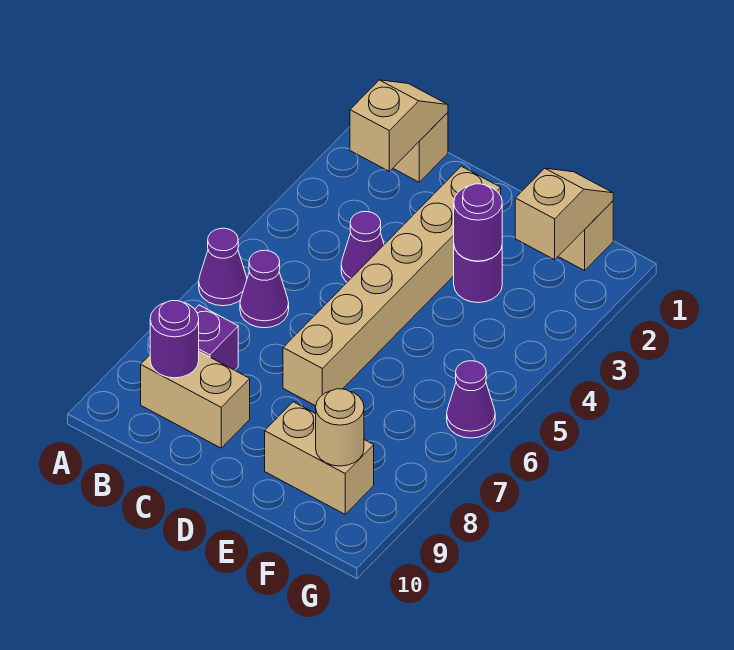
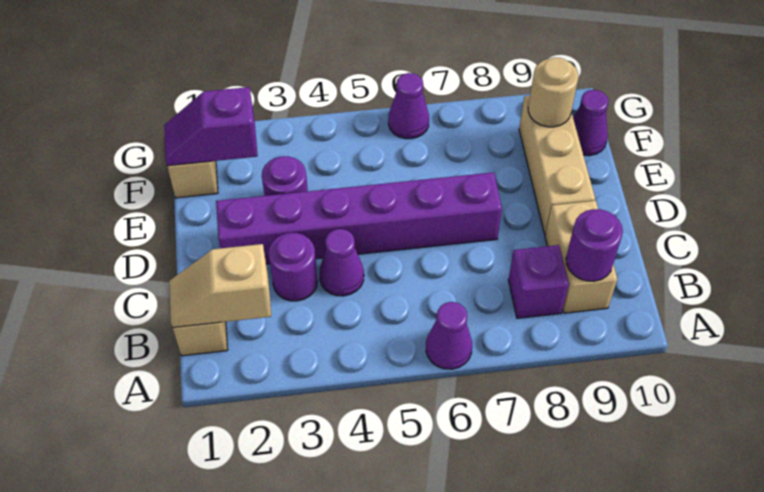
purple cone B6 level 1 -> purple cone F10 level 1
tan brick D2:D7 level 1 -> purple brick D2:D7 level 1
purple round brick E3 level 2 -> purple round brick C3 level 1
tan brick E9:F9 level 1 -> tan brick D9:F9 level 1
tan slope F1:F2 level 2 top 2 -> purple slope F1:F2 level 2 top 2

